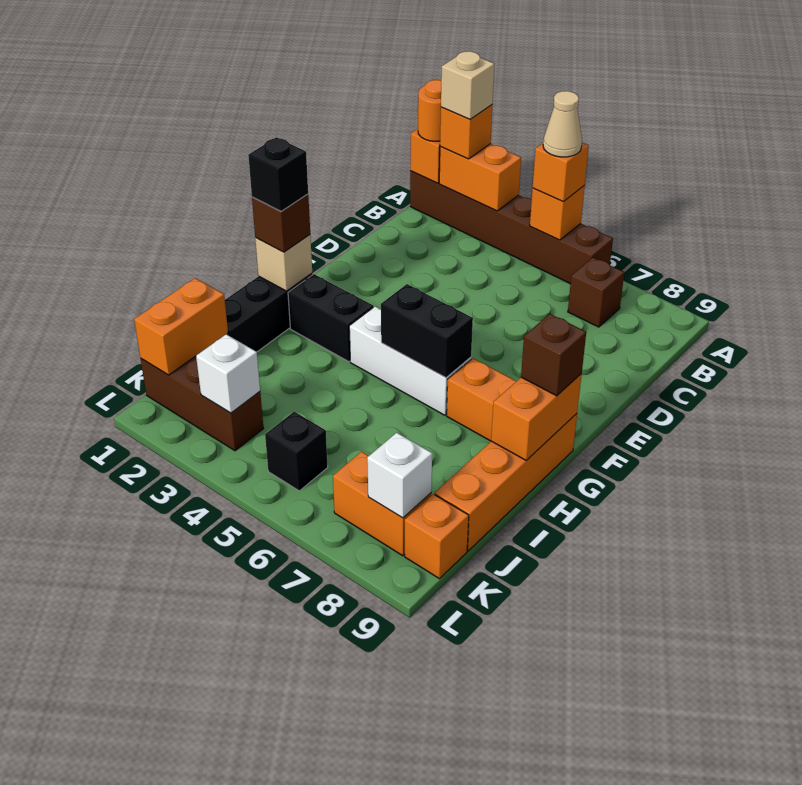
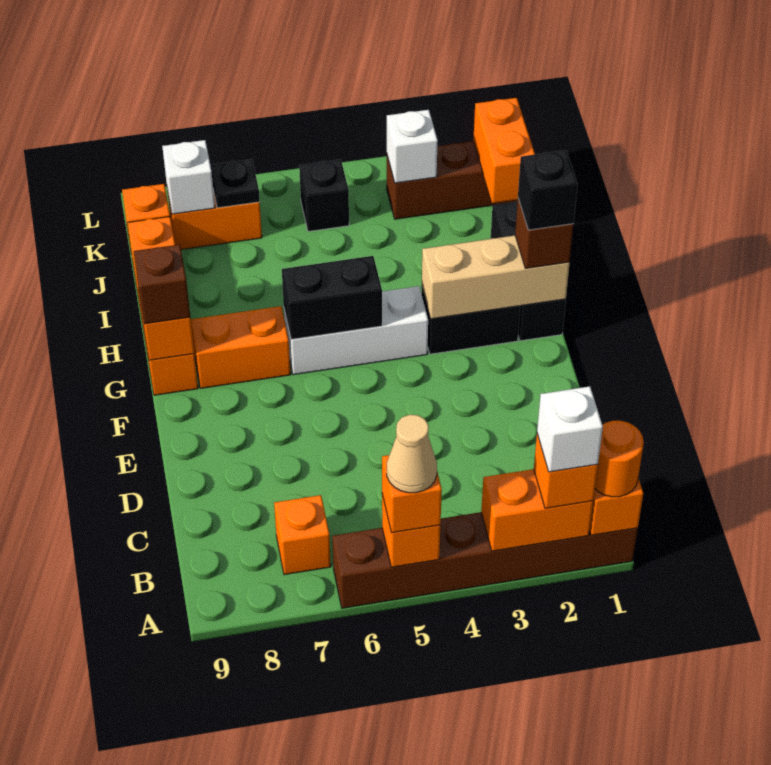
tan brick A2 level 4 -> white brick A2 level 4
brown brick B7 level 1 -> orange brick B7 level 1
tan brick G1 level 2 -> tan brick G1:G3 level 2
none -> black plate K7 level 2

